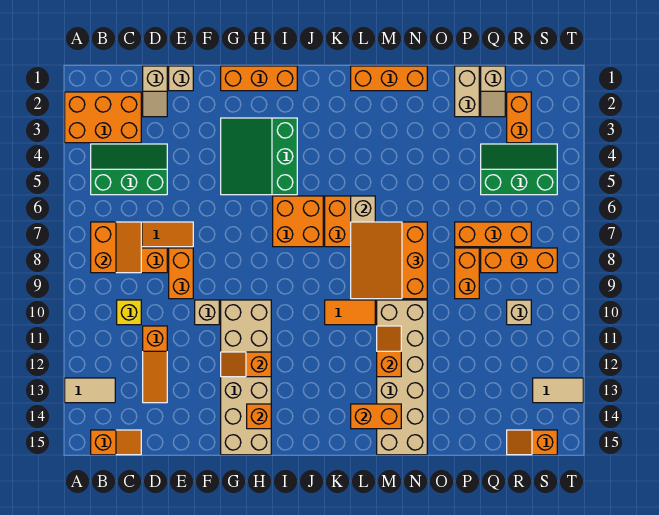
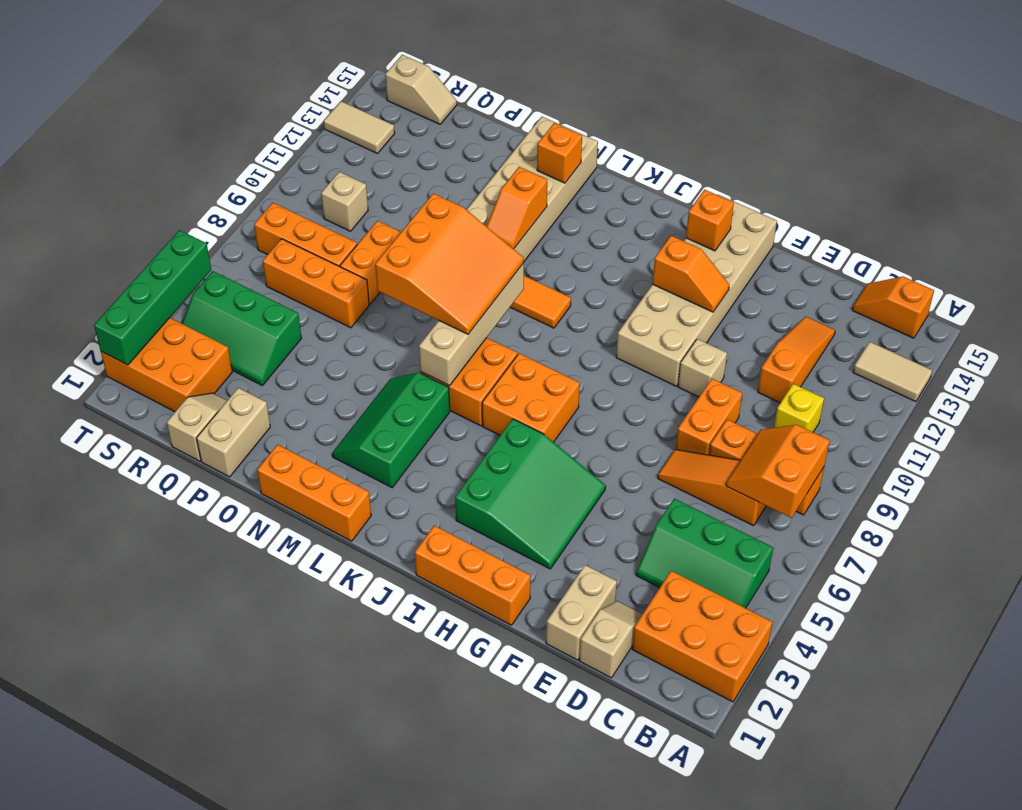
tan brick E1 level 1 -> tan brick E1:E2 level 1
none -> green slope L3:M5 level 1 top L
orange brick L14:M14 level 2 -> orange brick M14 level 2
orange brick R2:R3 level 1 -> orange brick R2:T3 level 1
orange slope R15:S15 level 1 top S -> tan slope R15:S15 level 1 top S
none -> green brick T2:T5 level 2

